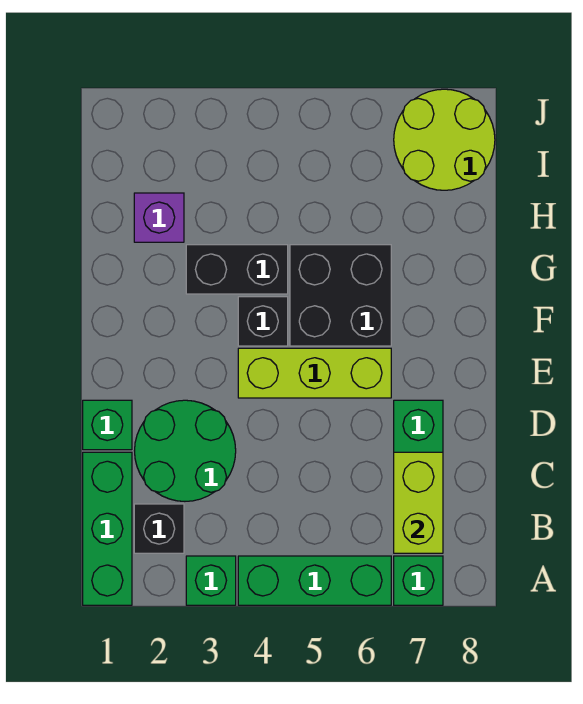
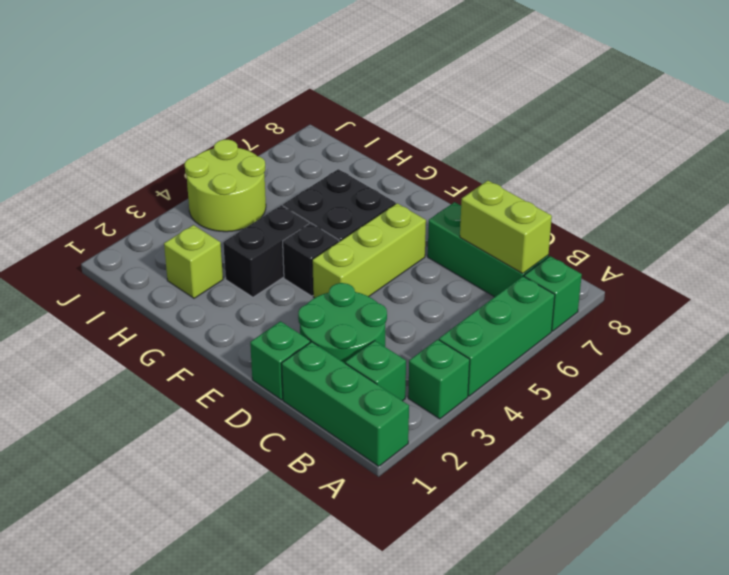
black brick B2 level 1 -> green brick B2 level 1
purple brick H2 level 1 -> lime brick H2 level 1
lime round brick I7:J8 level 1 -> lime round brick I4:J5 level 1

